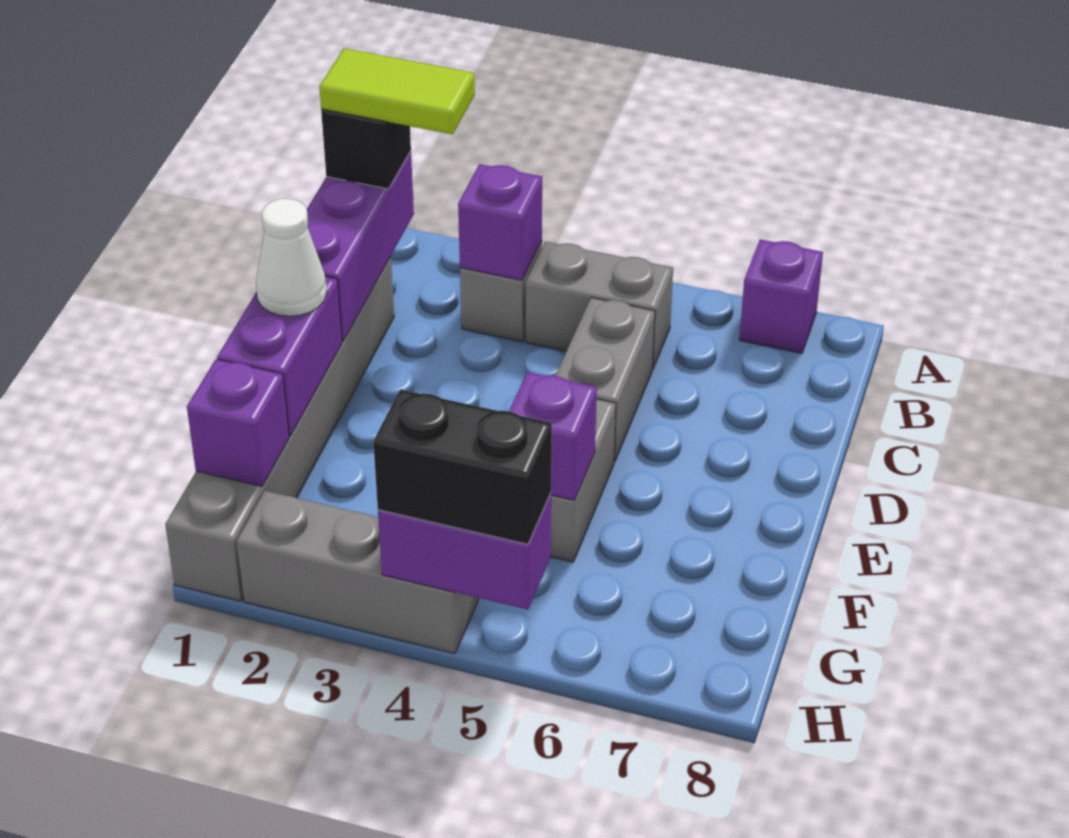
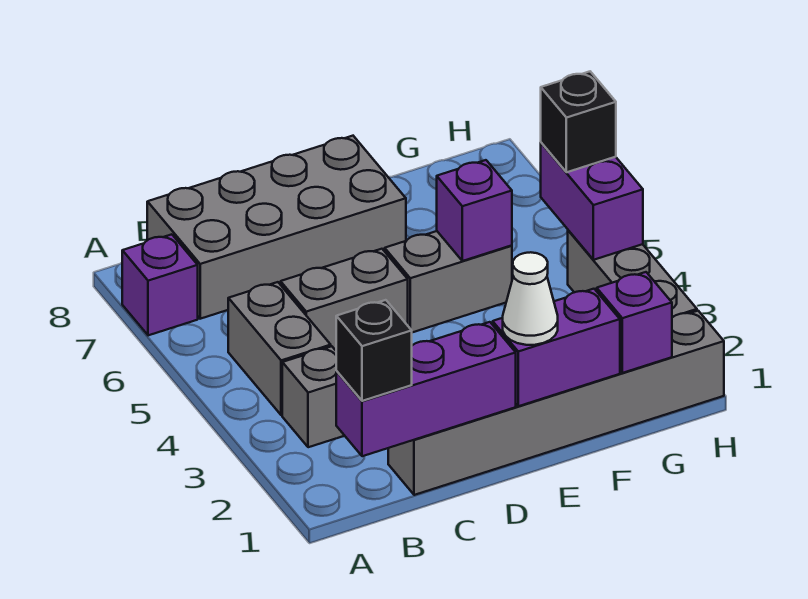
lime tile B1:B2 level 4 -> none
purple brick B3 level 2 -> none
none -> grey brick B7:E8 level 1
black brick H4:H5 level 3 -> black brick H5 level 3

